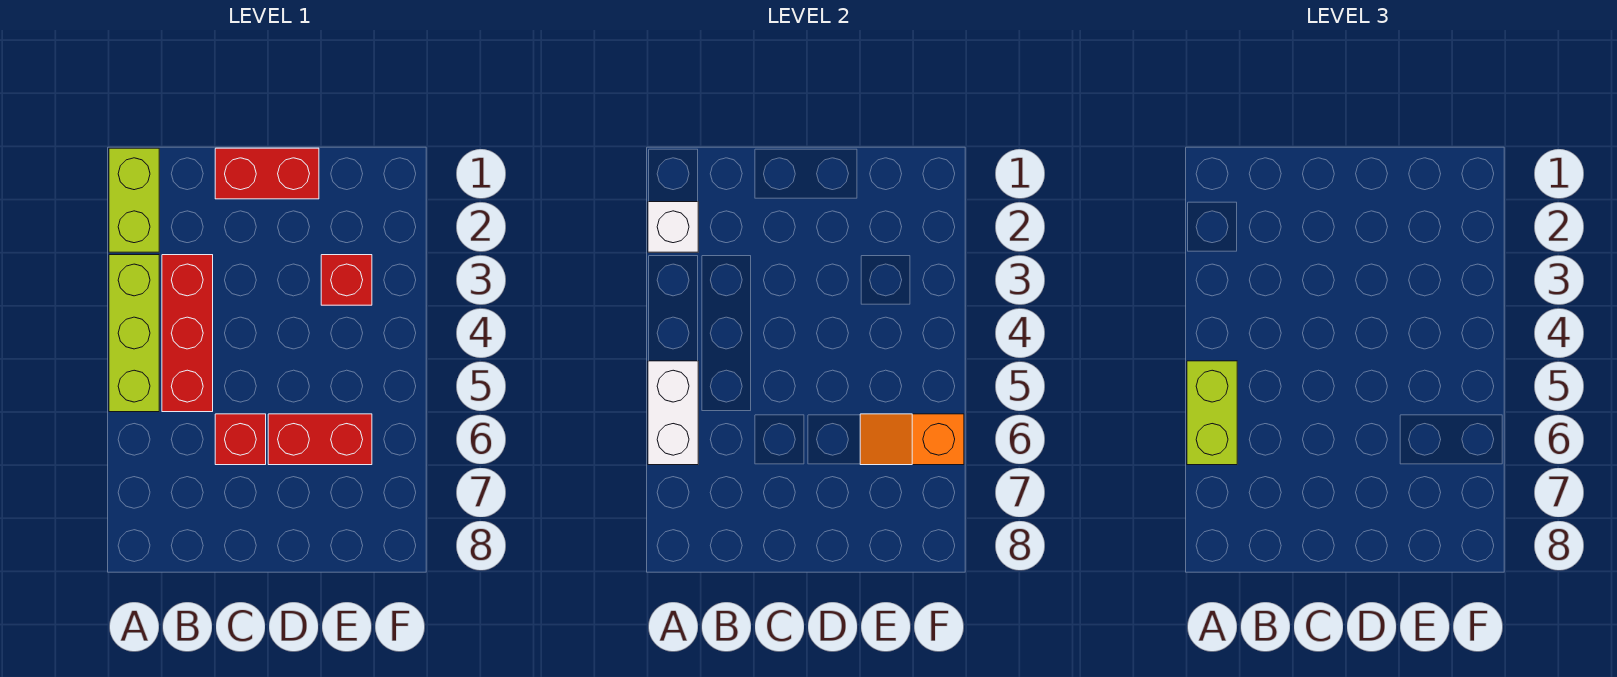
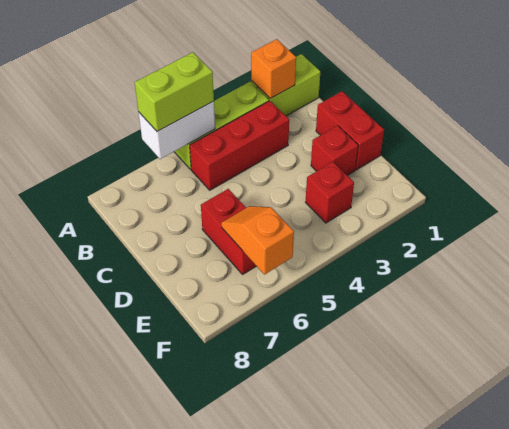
white brick A2 level 2 -> orange brick A2 level 2
red brick C6 level 1 -> red brick D2 level 1

